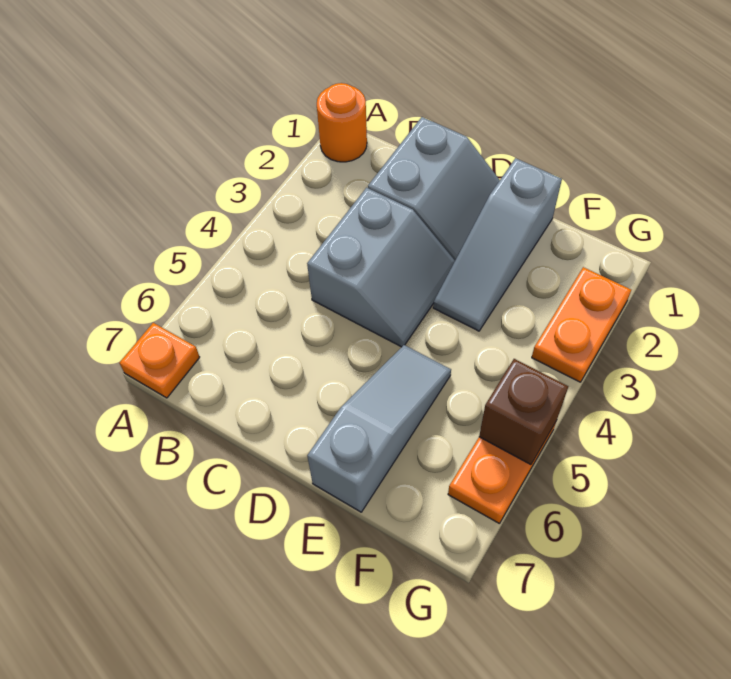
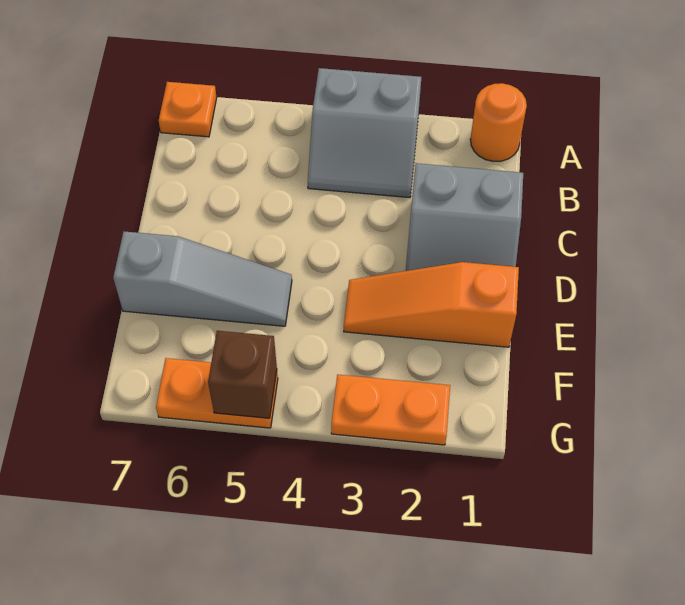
grey slope C3:D4 level 1 top C -> grey slope A3:B4 level 1 top A
grey slope E1:E3 level 1 top 1 -> orange slope E1:E3 level 1 top 1

